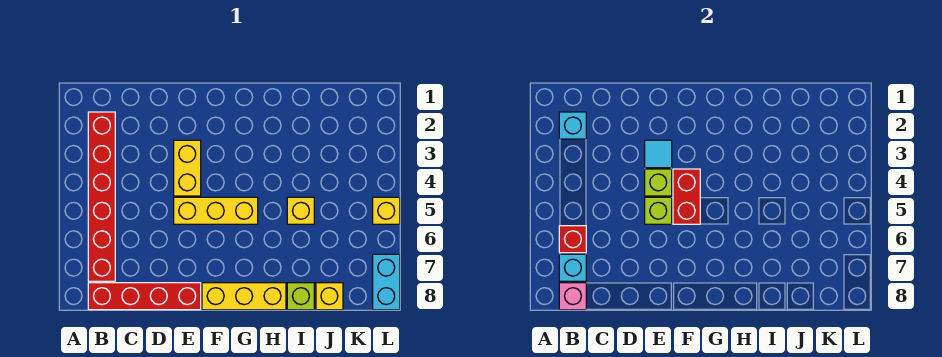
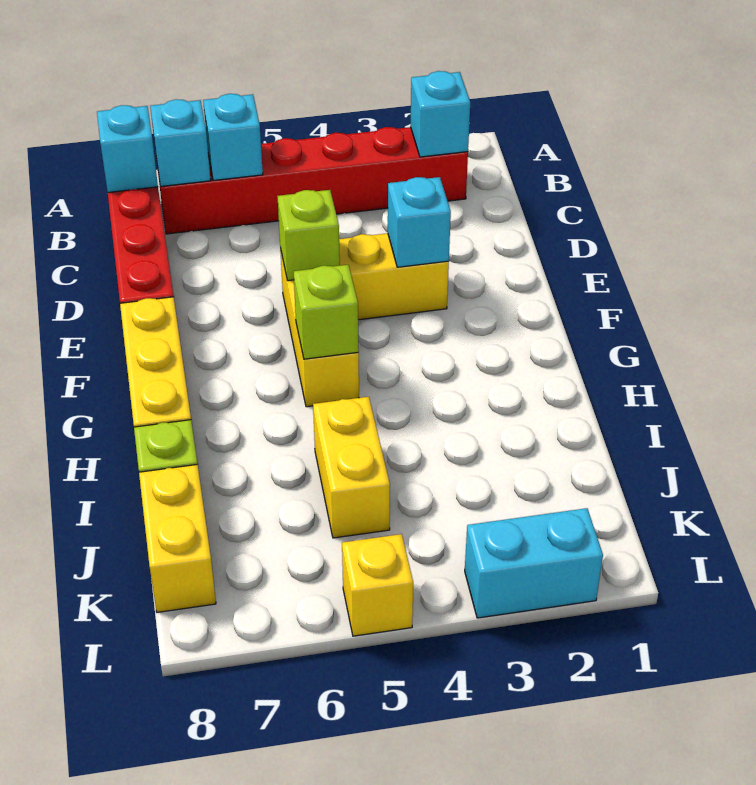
red brick B6 level 2 -> cyan brick B6 level 2
pink brick B8 level 2 -> cyan brick B8 level 2
cyan tile E3 level 2 -> cyan brick E3 level 2
lime brick E4 level 2 -> lime brick G5 level 2
red brick F4:F5 level 2 -> none
yellow brick I5 level 1 -> yellow brick I5:J5 level 1
yellow brick J8 level 1 -> yellow brick J8:K8 level 1
cyan brick L7:L8 level 1 -> cyan brick L2:L3 level 1

